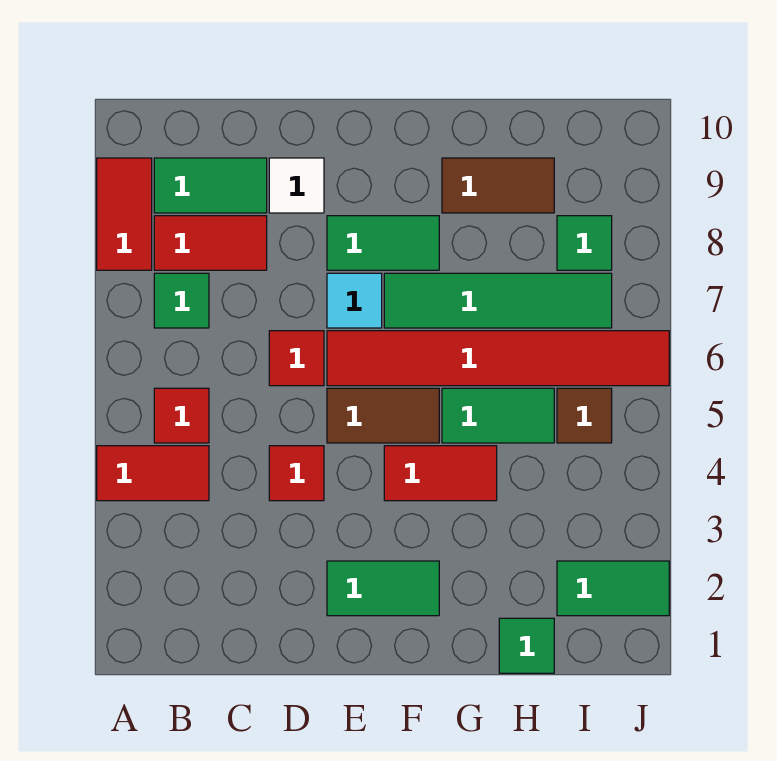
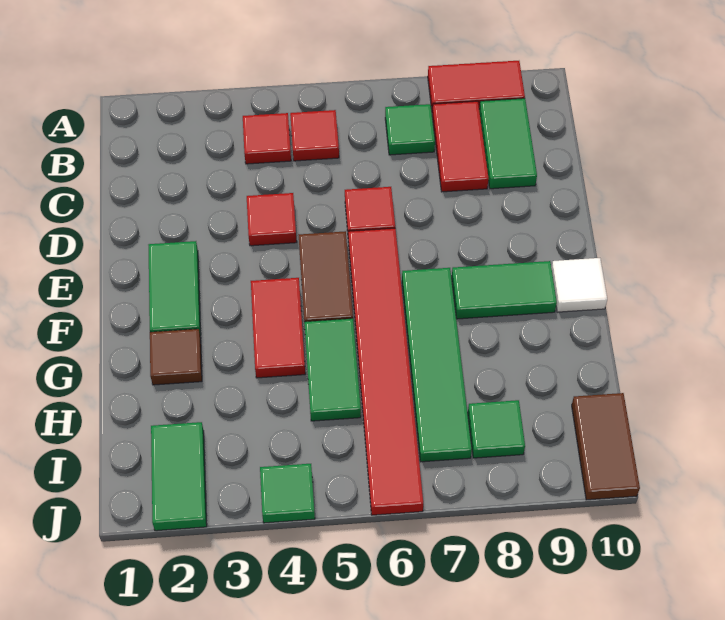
red tile A4:B4 level 1 -> red tile B4 level 1
white tile D9 level 1 -> white tile F10 level 1
cyan tile E7 level 1 -> none
green tile E8:F8 level 1 -> green tile F8:F9 level 1
brown tile G9:H9 level 1 -> brown tile I10:J10 level 1
green tile H1 level 1 -> green tile J4 level 1
brown tile I5 level 1 -> brown tile G2 level 1

